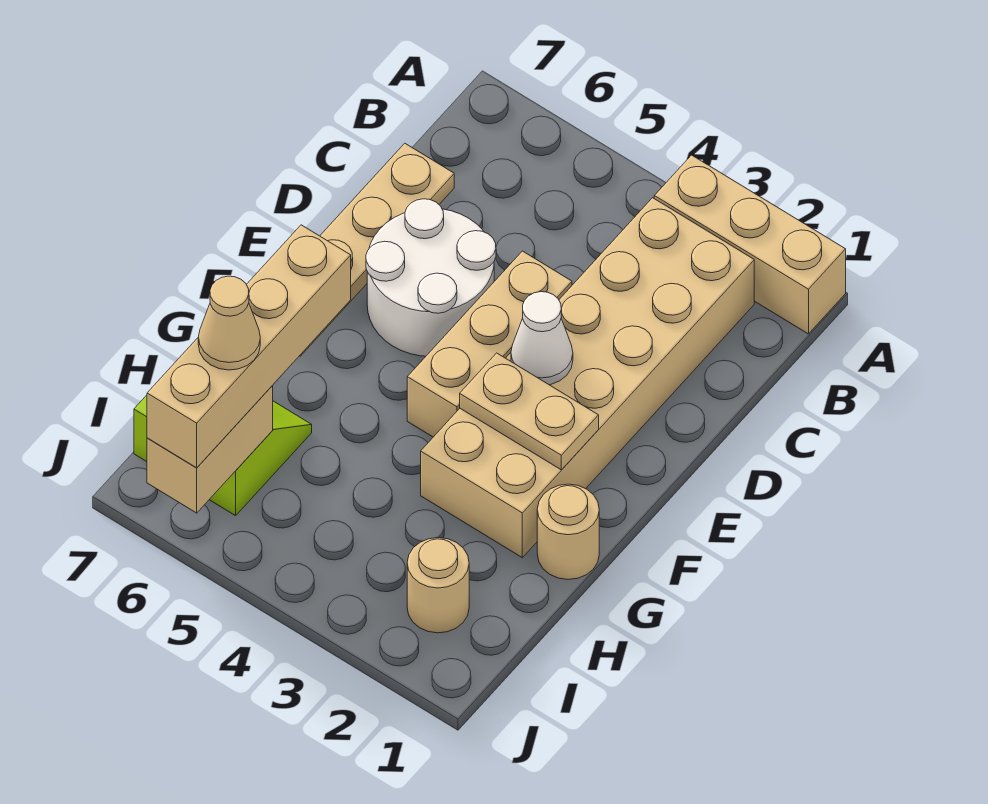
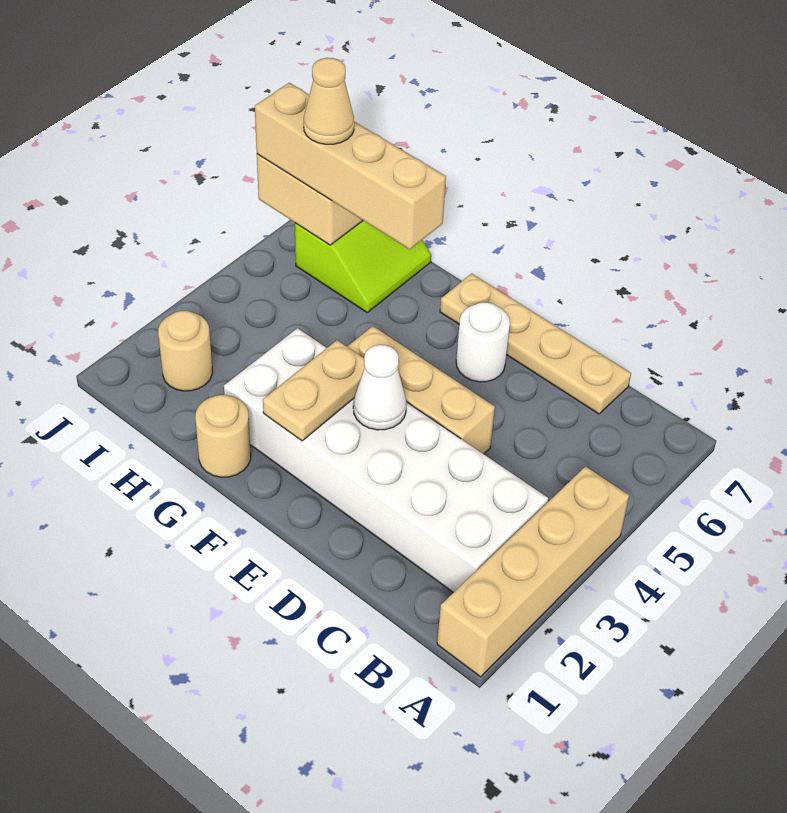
tan brick A1:A3 level 1 -> tan brick A1:A4 level 1
tan brick B2:G3 level 1 -> white brick B2:G3 level 1
white round brick D5:E6 level 1 -> white round brick E6 level 1

